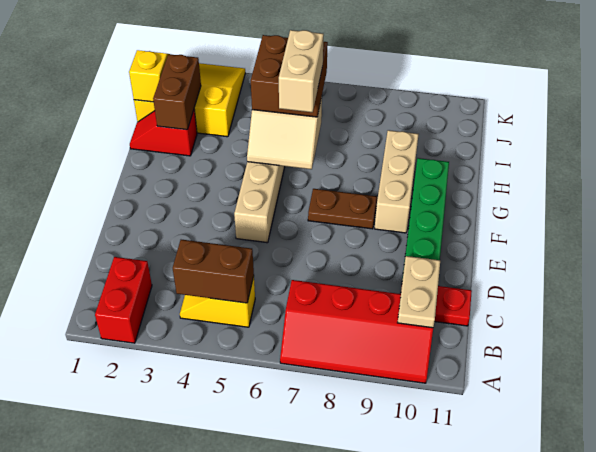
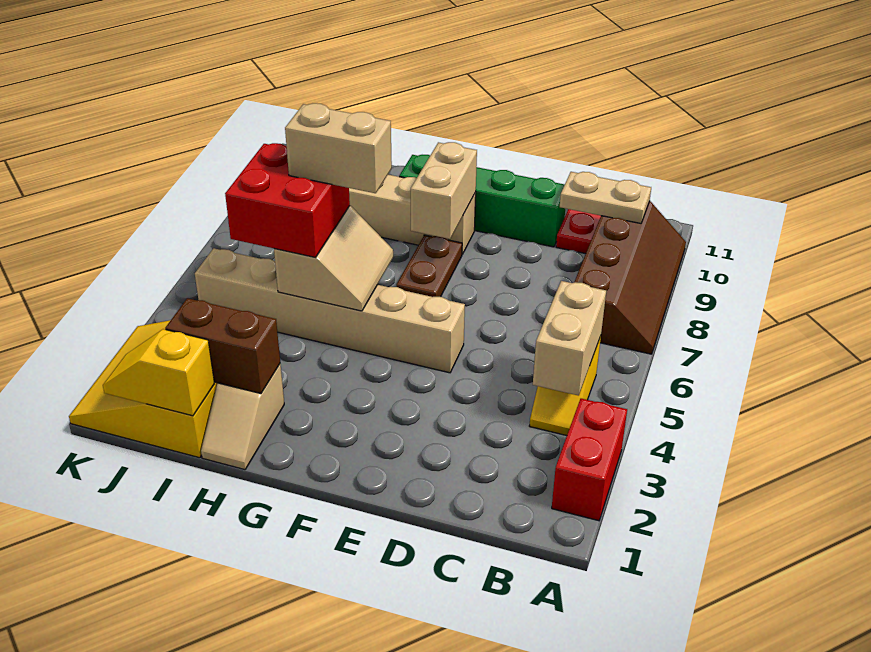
red brick A2:B2 level 1 -> red brick A2:A3 level 1
red slope A7:B10 level 1 top B -> brown slope A7:B10 level 1 top B
brown brick B4:B5 level 2 -> tan brick B4:B5 level 2
none -> tan brick F8:F9 level 2
red slope H1:H2 level 1 top 2 -> tan slope H1:H2 level 1 top 2
brown brick H5:I6 level 3 -> red brick H5:I6 level 3

